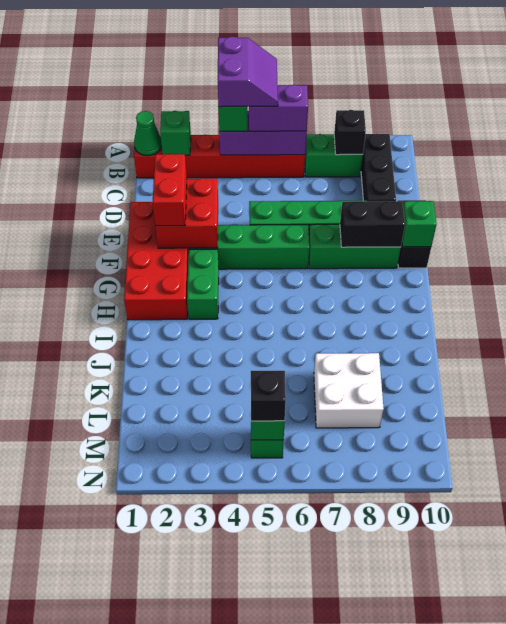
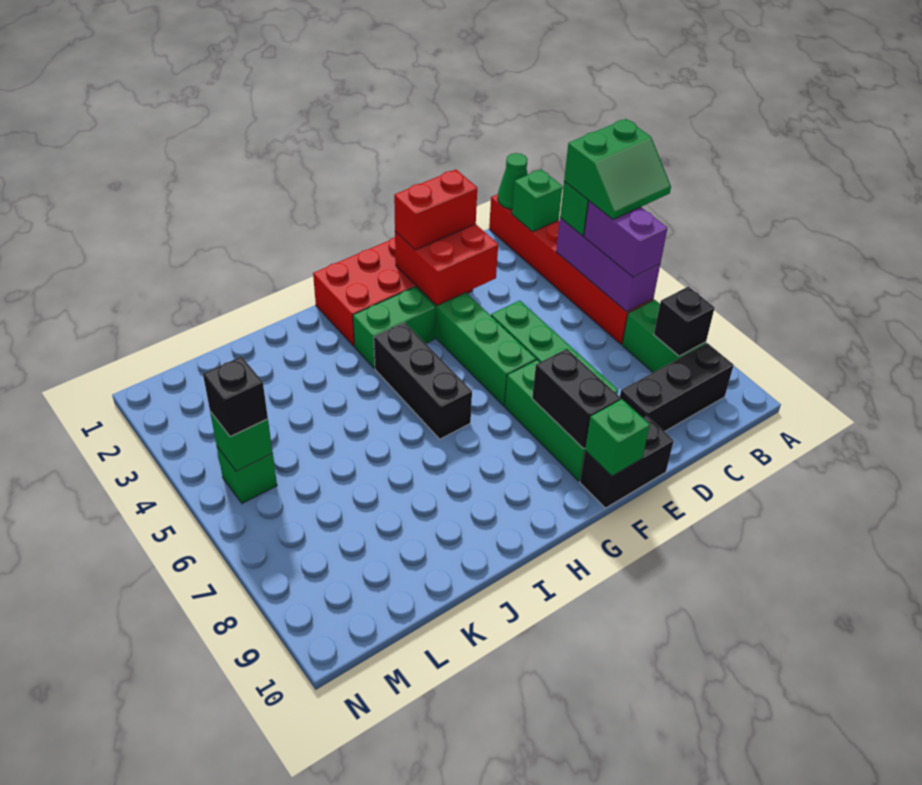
purple slope A4:B5 level 4 top 4 -> green slope A4:B5 level 4 top 4
none -> black brick H4:H6 level 1
white brick K7:L8 level 1 -> none

